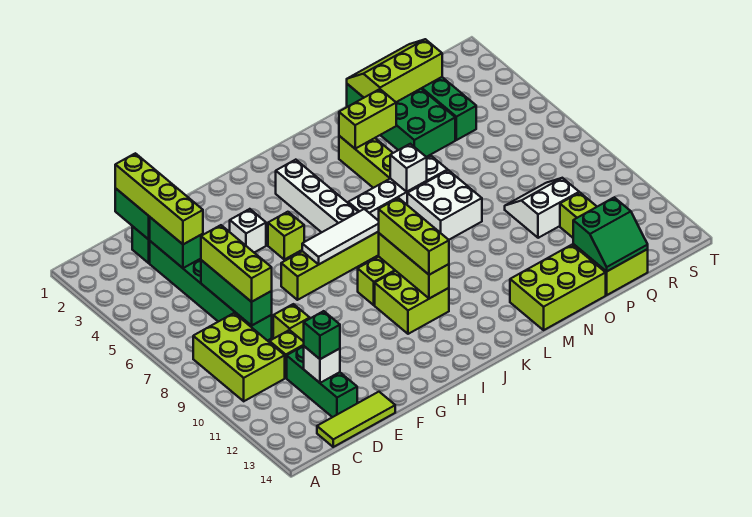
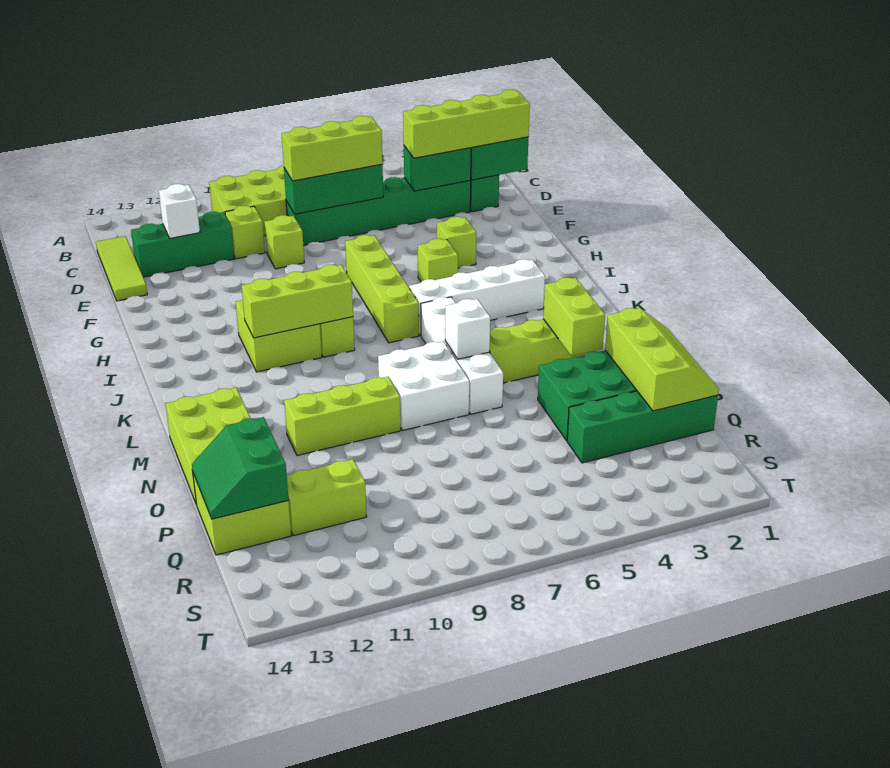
green brick D12 level 3 -> none
white brick G4 level 1 -> lime brick G4 level 1
white tile H7:J7 level 2 -> none
lime brick J9:J11 level 3 -> lime brick N9:N11 level 1
white slope P9:Q10 level 1 top 10 -> none

